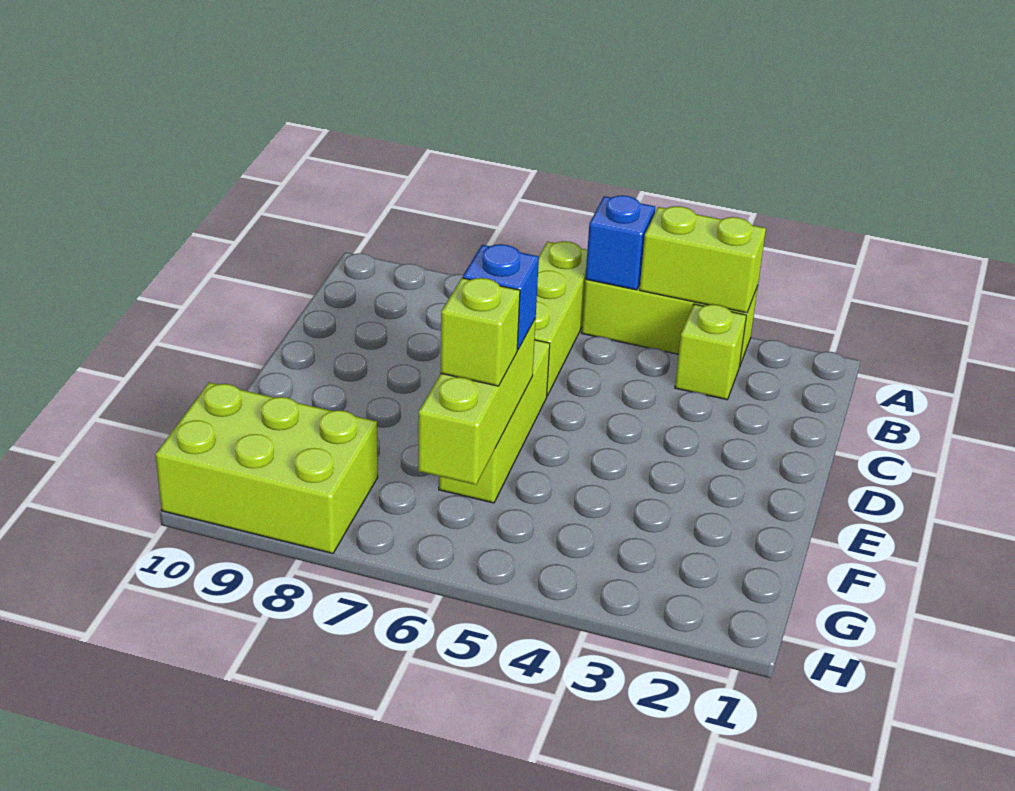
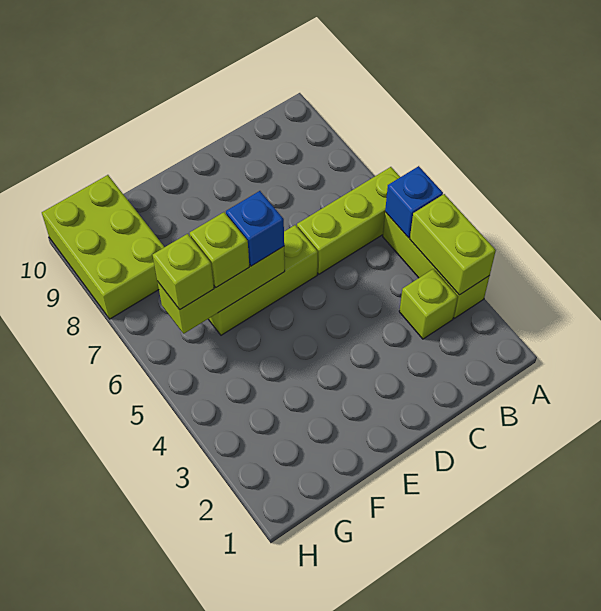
none -> lime brick G6 level 3

